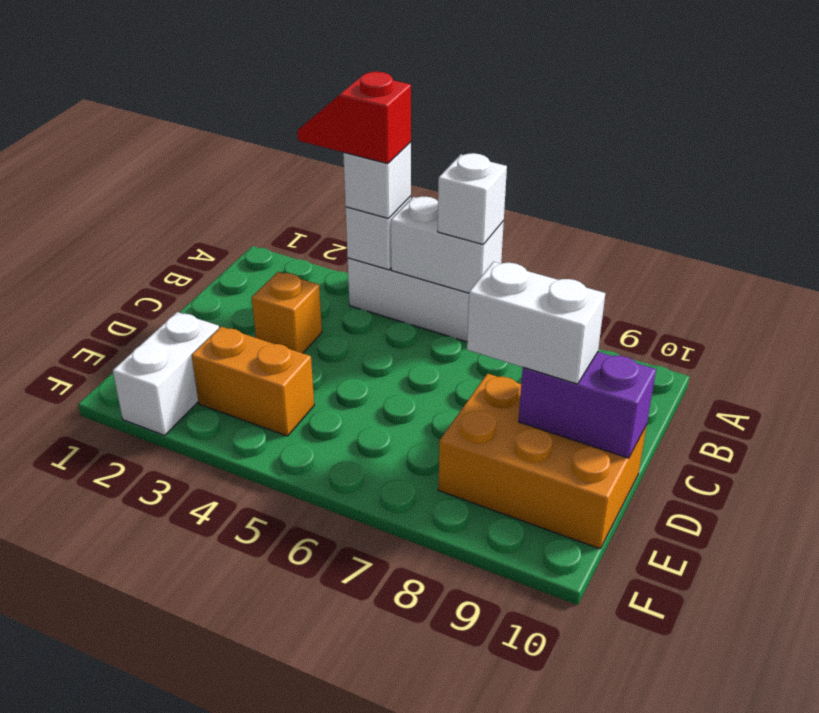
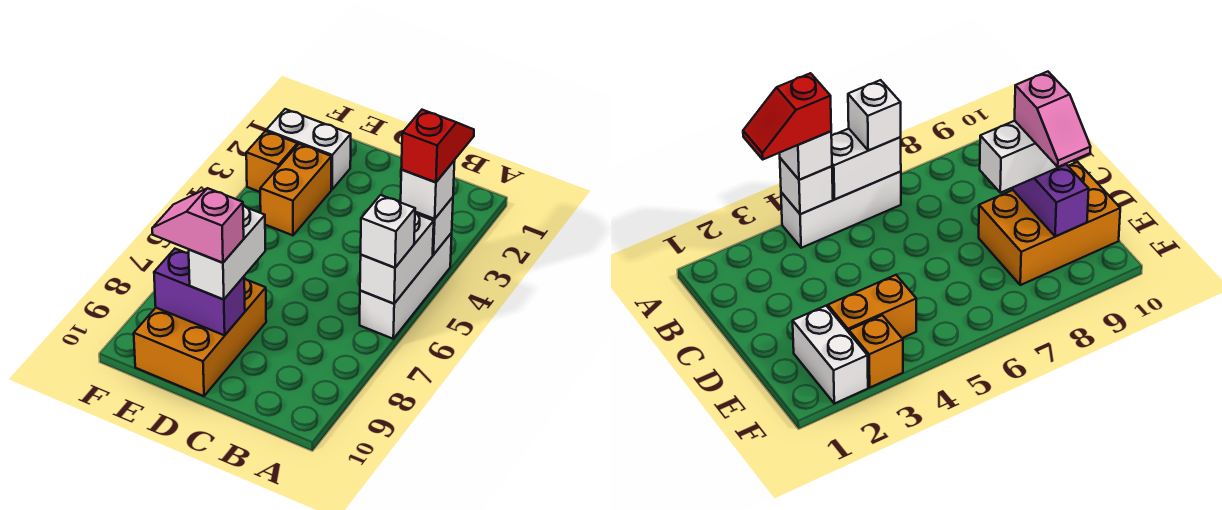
orange brick C3 level 1 -> orange brick F3 level 1
purple brick D9:D10 level 2 -> purple brick D9:E9 level 2
none -> pink slope D9:E9 level 4 top D

